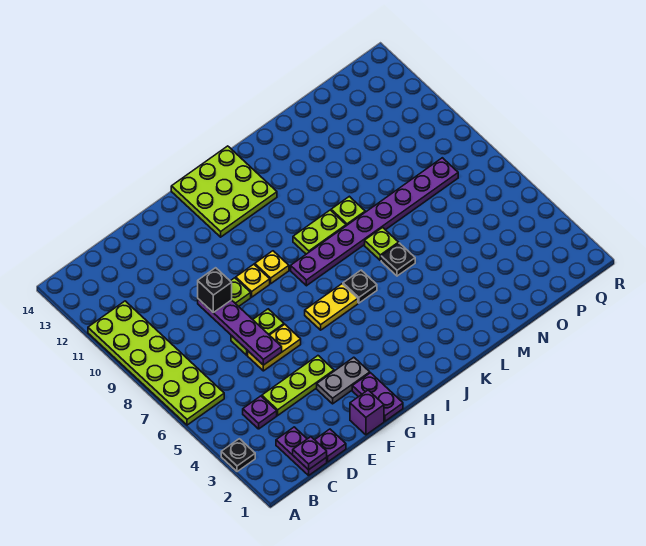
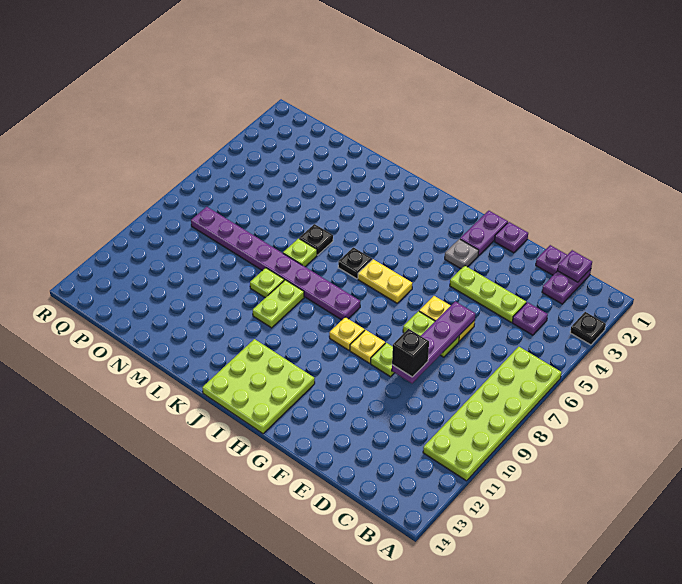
purple brick F1 level 1 -> purple plate F1 level 1
grey plate F3:G3 level 1 -> grey plate G3 level 1
lime plate J9:K9 level 1 -> lime plate K9:K10 level 1

